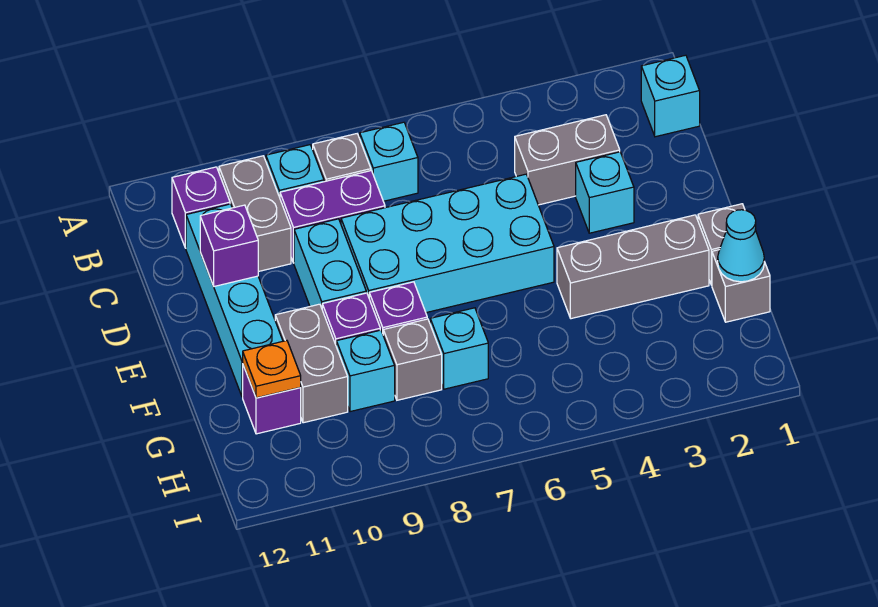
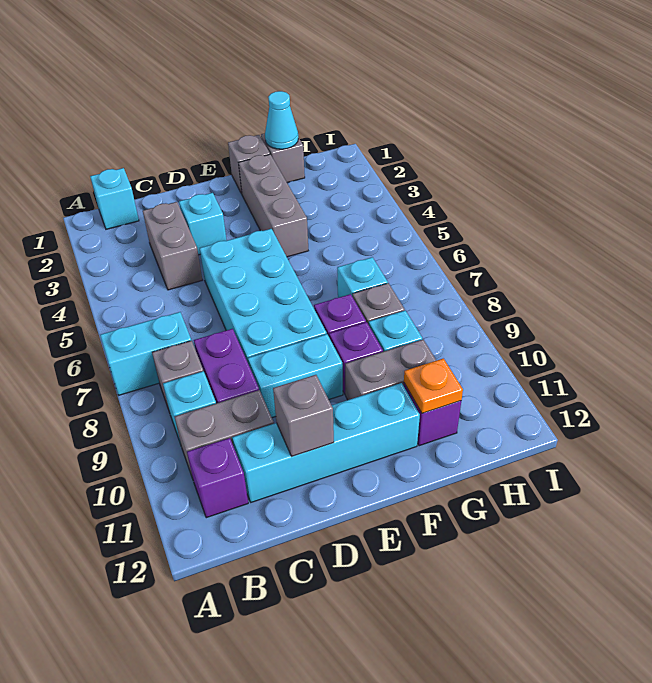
cyan brick B7 level 1 -> cyan brick A7:B7 level 1
purple brick D11 level 2 -> grey brick D11 level 2

